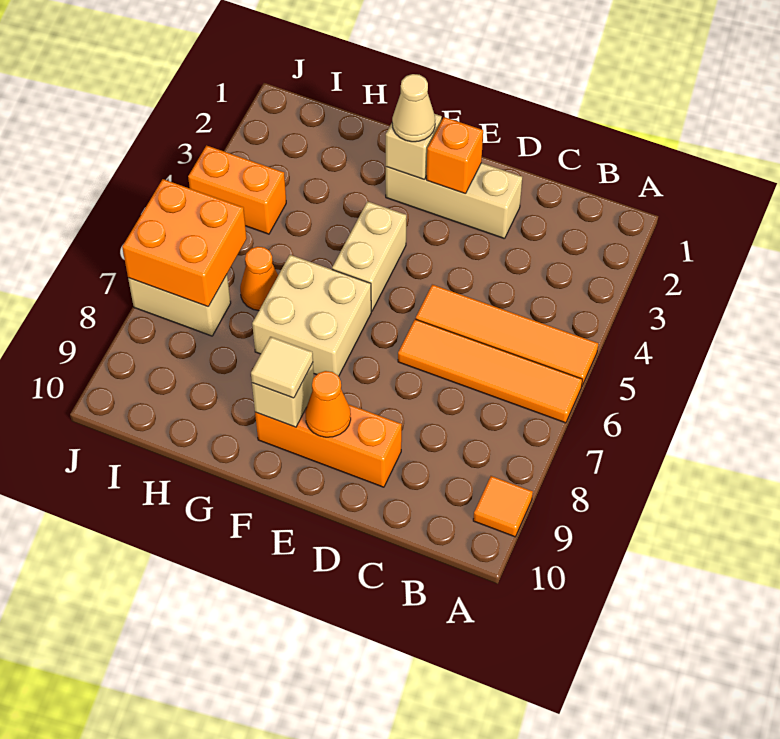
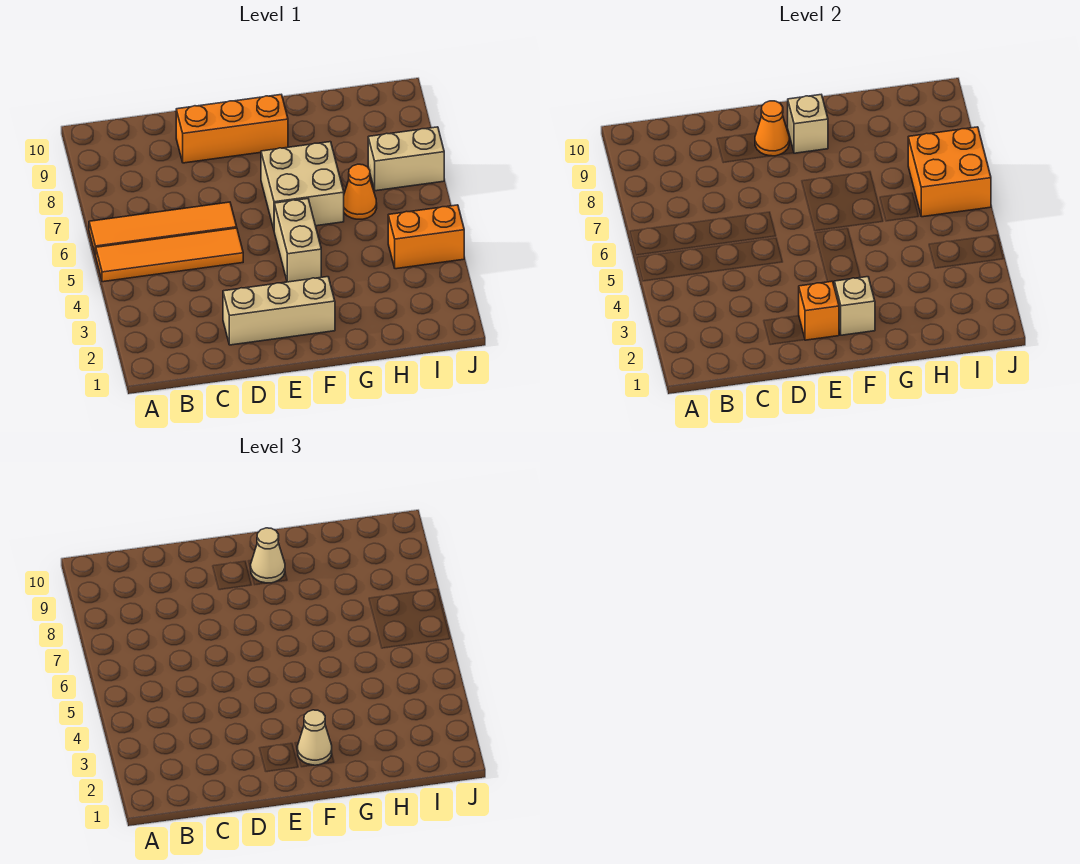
orange tile A9 level 1 -> none
tan tile F9 level 3 -> tan cone F9 level 3

